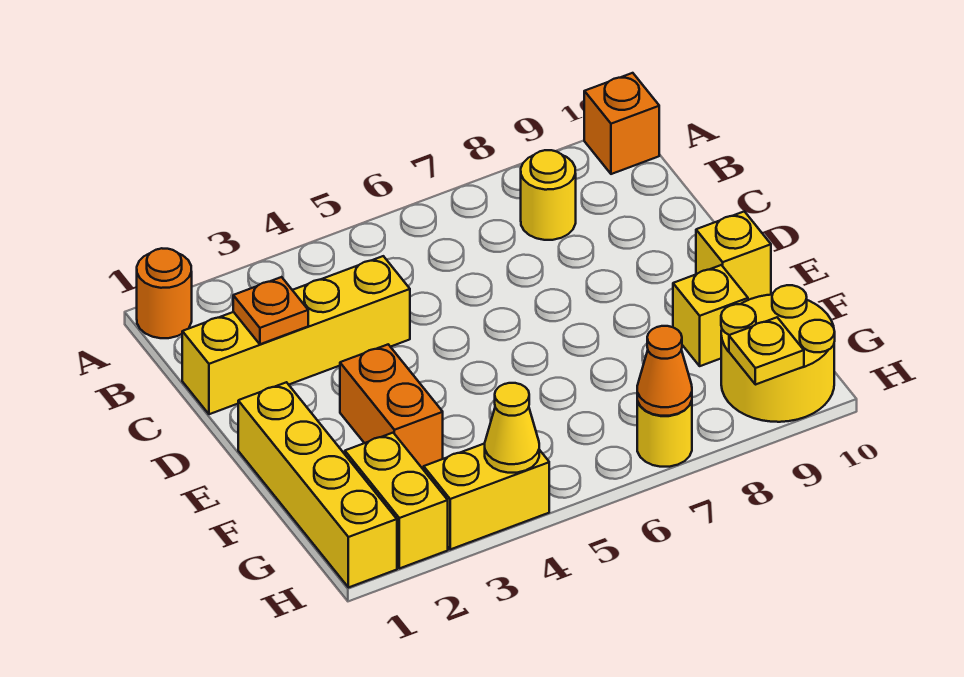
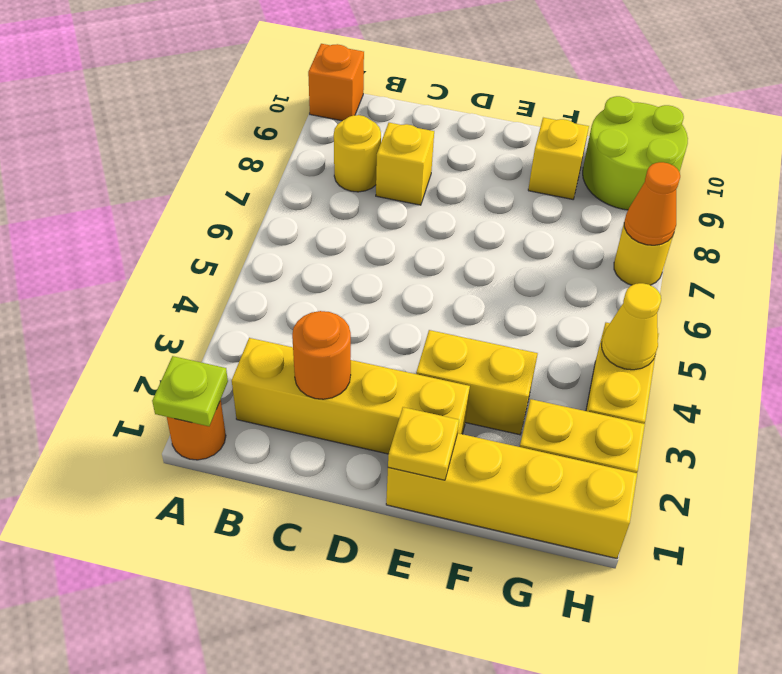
none -> lime plate A1 level 2
yellow brick C1:C4 level 1 -> yellow brick B2:E2 level 1
orange plate C2 level 2 -> orange round brick C2 level 2
orange brick E3:F3 level 1 -> yellow brick E3:F3 level 1
yellow brick E10 level 1 -> yellow brick C8 level 1
yellow round brick G9:H10 level 1 -> lime round brick G9:H10 level 1
yellow plate H9 level 2 -> yellow plate E1 level 2

